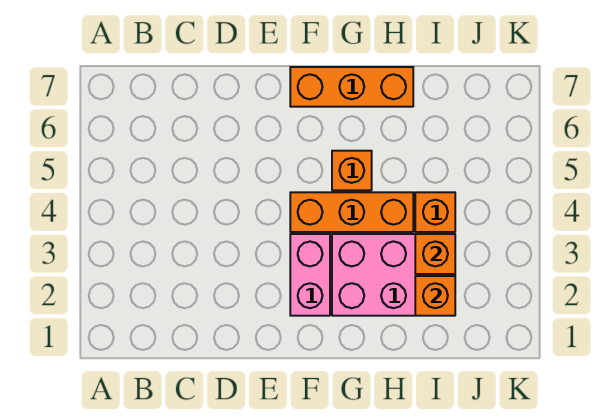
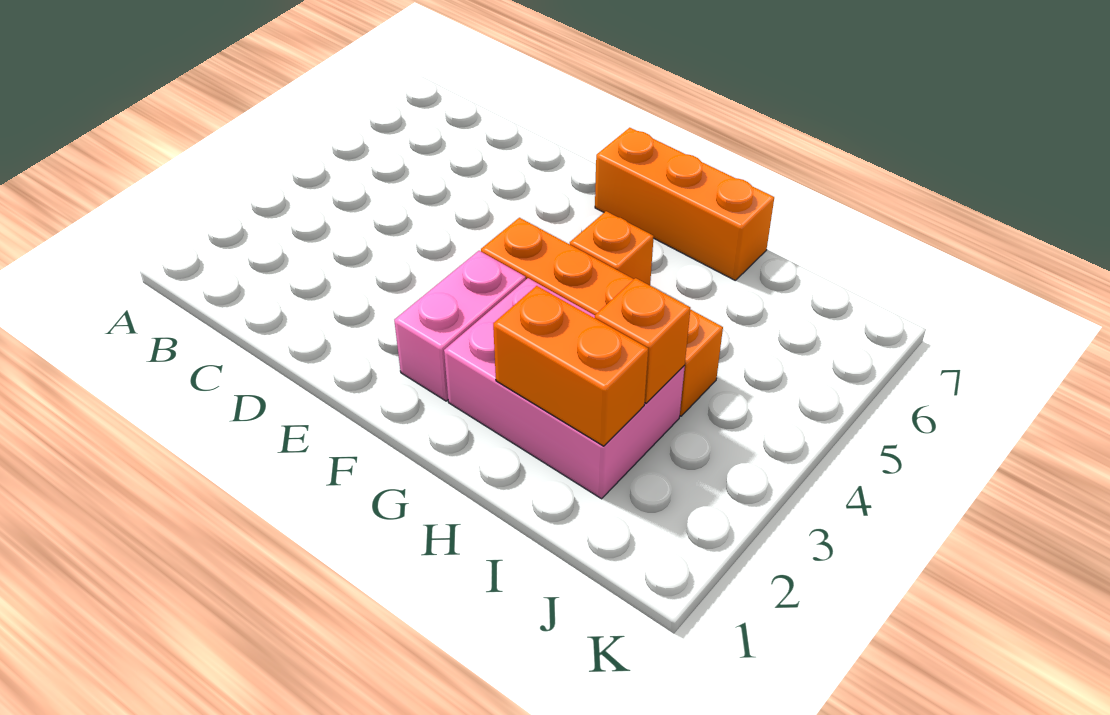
orange brick I2 level 2 -> orange brick H2:I2 level 2

